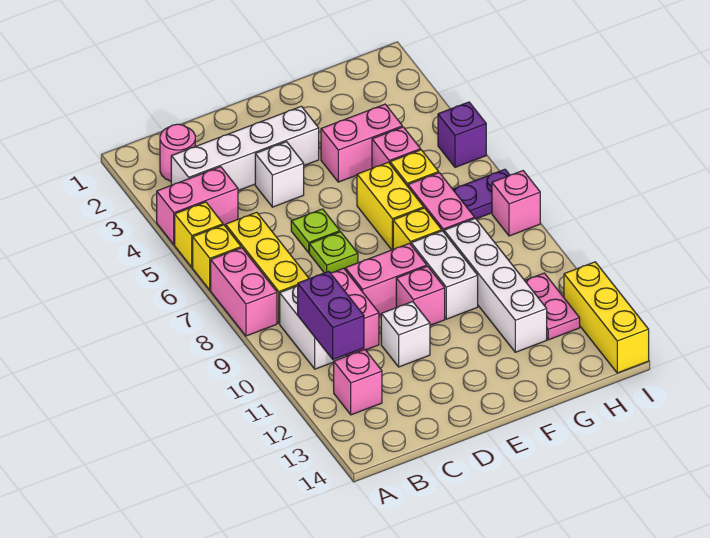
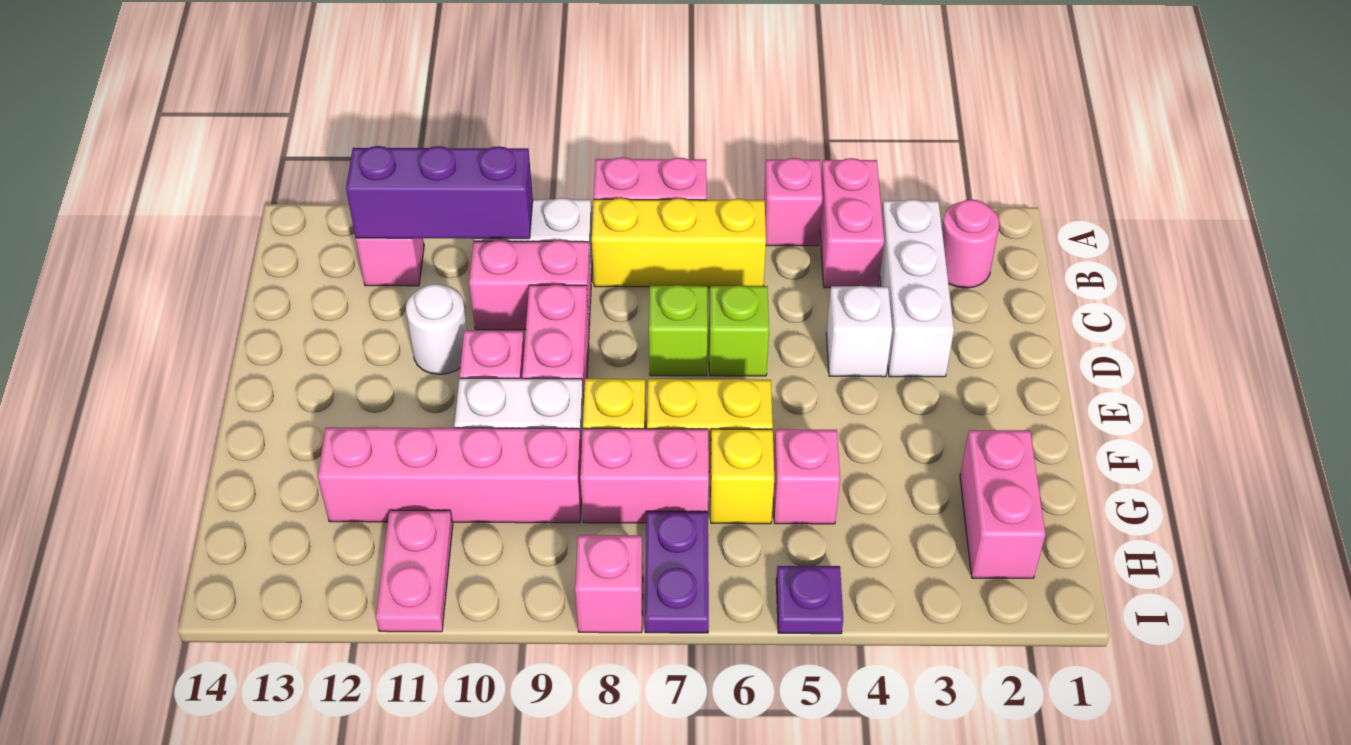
yellow brick A5 level 1 -> pink brick A5 level 1
yellow brick A6 level 1 -> none
white brick B3:E3 level 1 -> white brick B3:D3 level 1
purple brick B10:B11 level 2 -> purple brick B10:B12 level 2
lime plate D6 level 1 -> lime brick D6 level 1
lime plate D7 level 1 -> lime brick D7 level 1
white brick D11 level 1 -> white round brick D11 level 1
pink brick F4:G4 level 1 -> pink brick G2:H2 level 1
white brick G9:G12 level 1 -> pink brick G9:G12 level 1
pink plate H11:H12 level 1 -> pink plate H11:I11 level 1
purple brick I5 level 1 -> purple plate I5 level 1
yellow brick I12:I14 level 1 -> none

